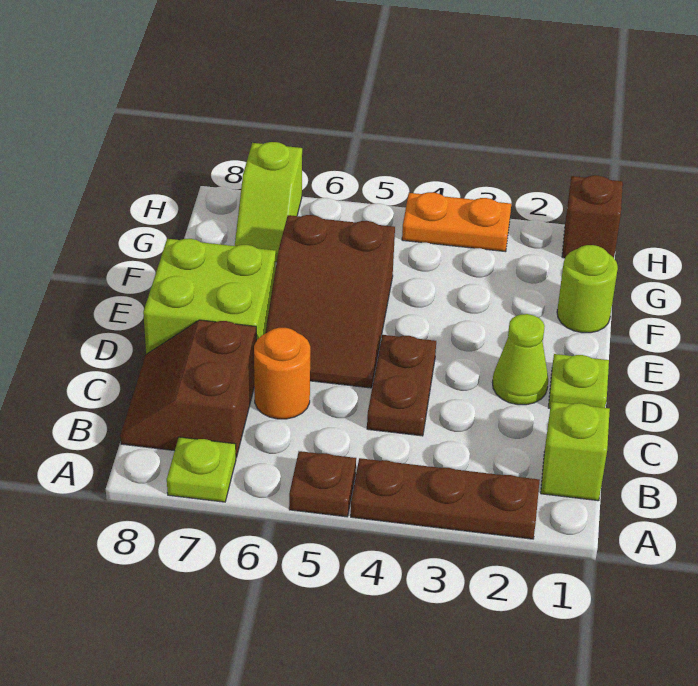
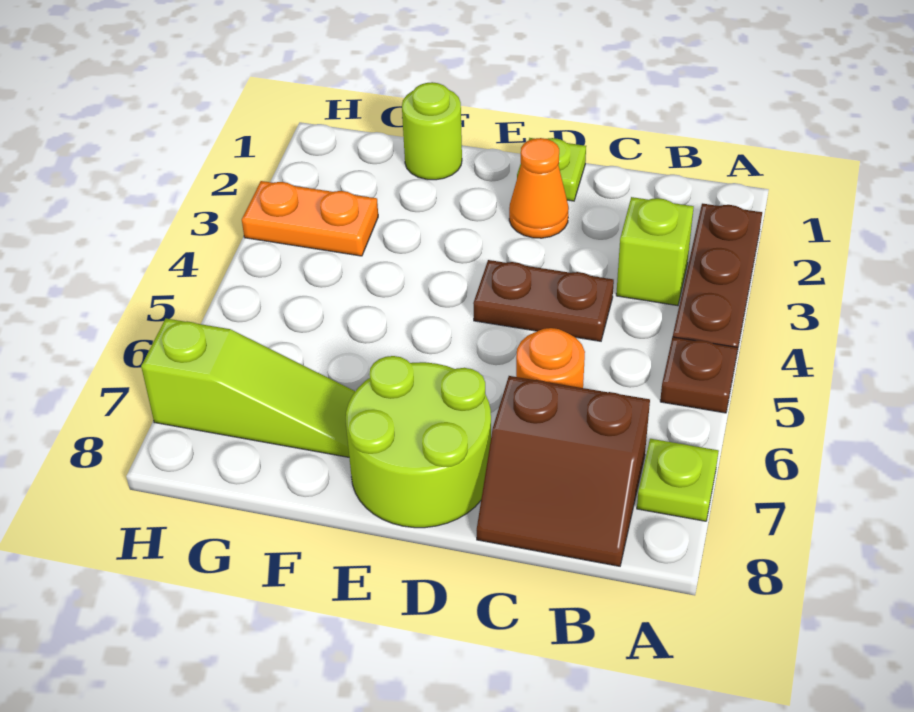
lime brick B1 level 1 -> lime brick B3 level 1
lime cone D2 level 1 -> orange cone D2 level 1
brown slope D5:F6 level 1 top F -> none
lime brick D7:E8 level 1 -> lime round brick D7:E8 level 1
lime slope G7:H7 level 1 top H -> lime slope F7:H7 level 1 top H
brown brick H1 level 1 -> none
orange plate H3:H4 level 1 -> orange plate G3:H3 level 1

